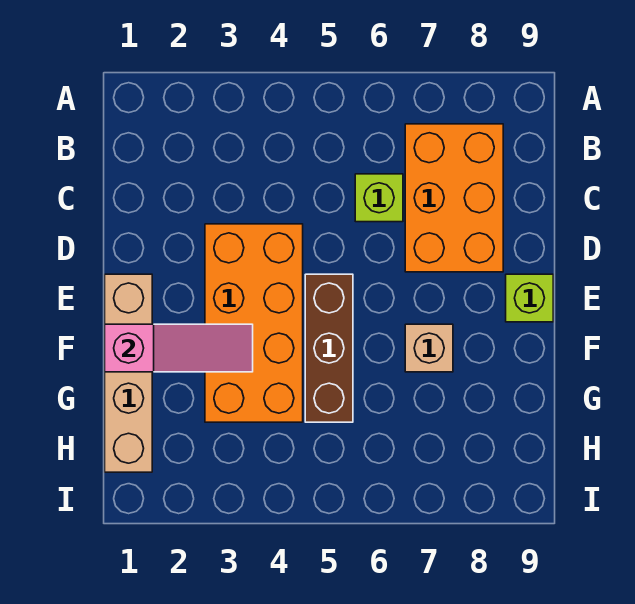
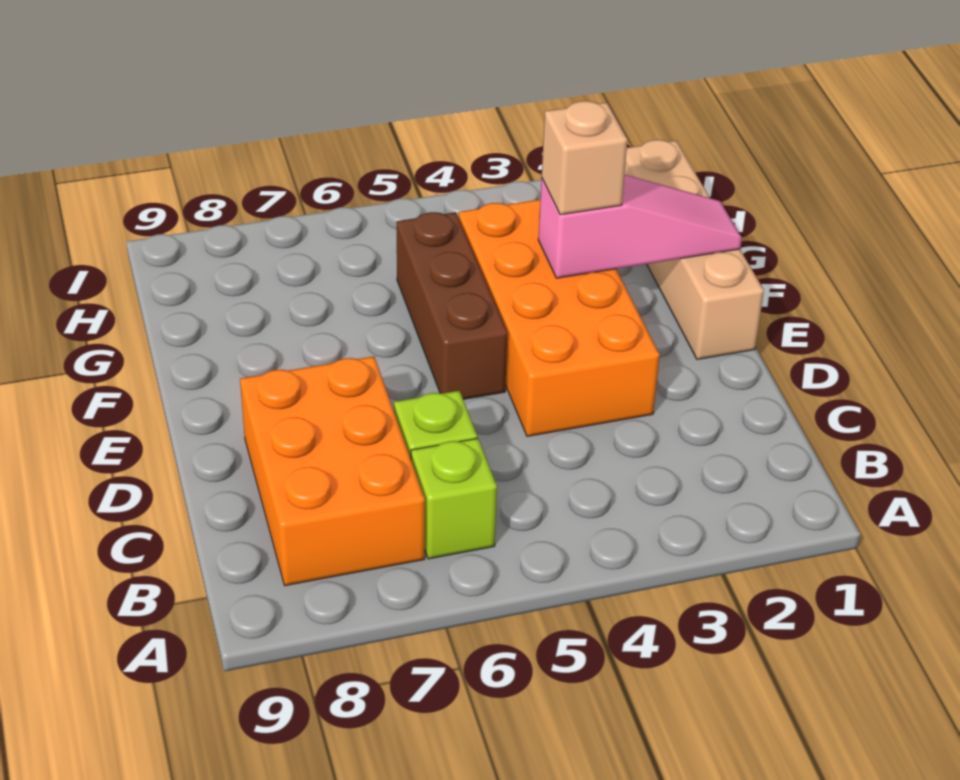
lime brick E9 level 1 -> lime brick B6 level 1
pink slope F1:F3 level 2 top 1 -> pink slope F1:F3 level 2 top 3
tan brick F7 level 1 -> tan brick F3 level 3

